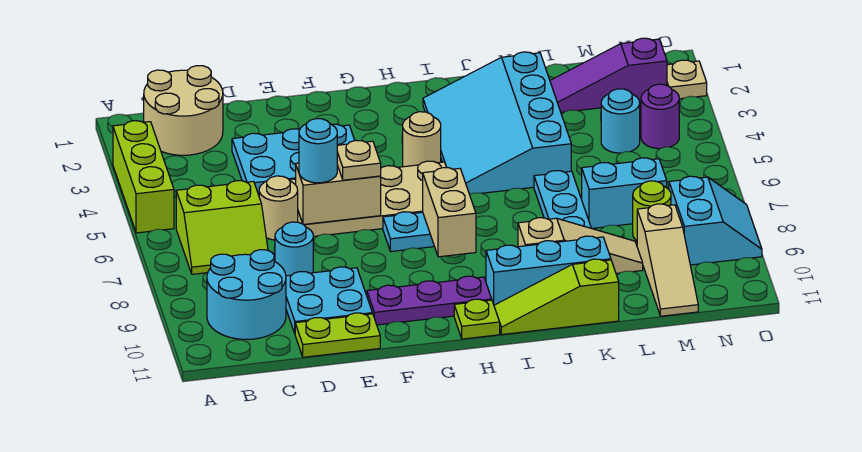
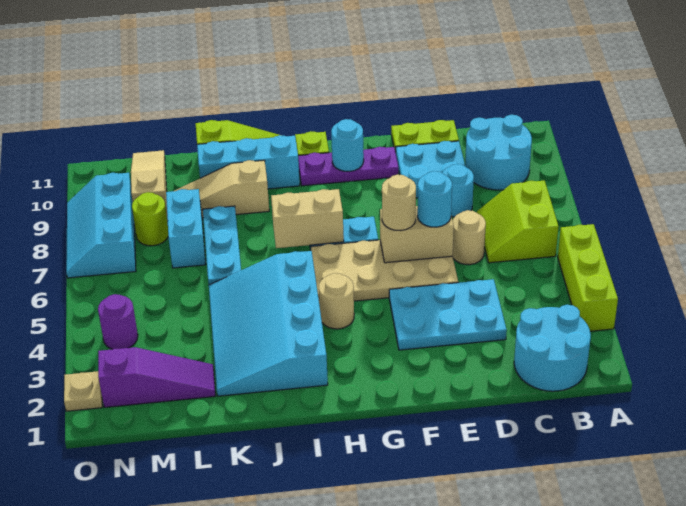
tan round brick B1:C2 level 1 -> cyan round brick B1:C2 level 1
lime slope B6:C7 level 1 top 6 -> lime slope B6:C7 level 1 top B
tan plate F6 level 3 -> tan round brick F6 level 3
tan brick H7:H8 level 2 -> tan brick H7:I7 level 2
cyan slope I2:K5 level 1 top K -> cyan slope I2:K5 level 1 top I
cyan brick L7:M7 level 1 -> cyan brick L7:L8 level 1
cyan round brick M4 level 1 -> cyan round brick G10 level 2
cyan slope N8:O9 level 1 top N -> cyan slope N7:O9 level 1 top N

